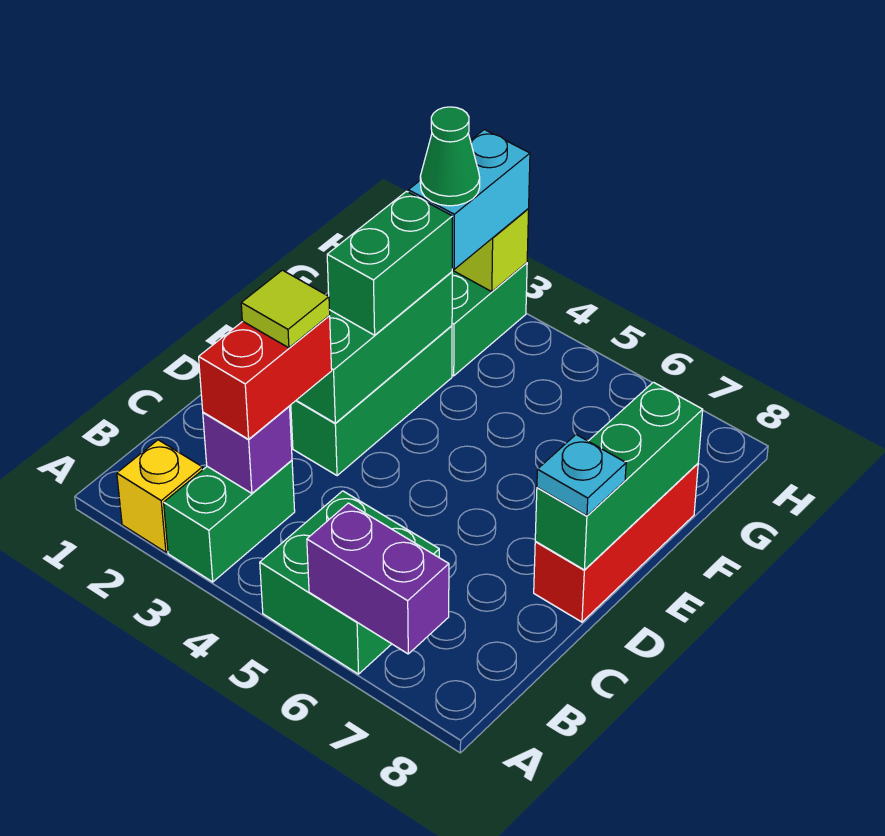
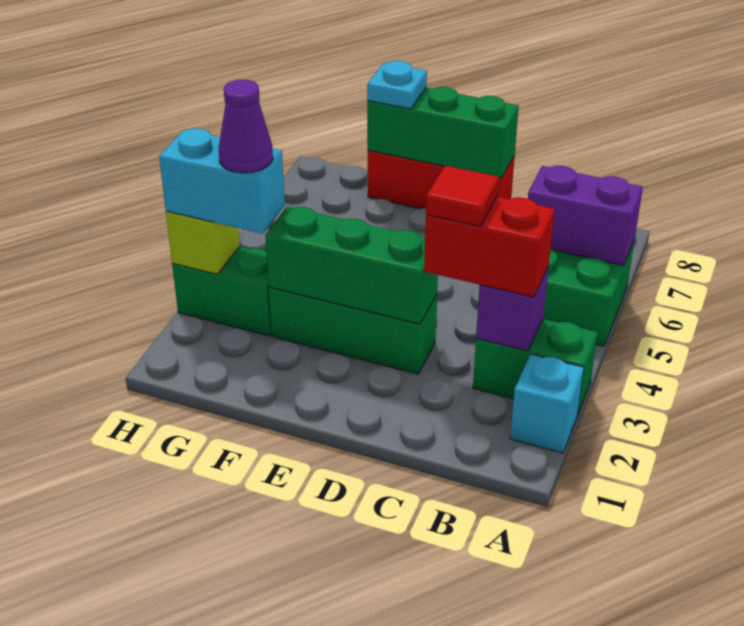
yellow brick A2 level 1 -> cyan brick A2 level 1
purple brick A6:A7 level 2 -> purple brick A6:B6 level 2
lime tile C3 level 4 -> red tile C3 level 4
cyan plate D8 level 3 -> cyan plate F8 level 3
green brick E3:F3 level 3 -> none
green cone G3 level 4 -> purple cone G3 level 4

